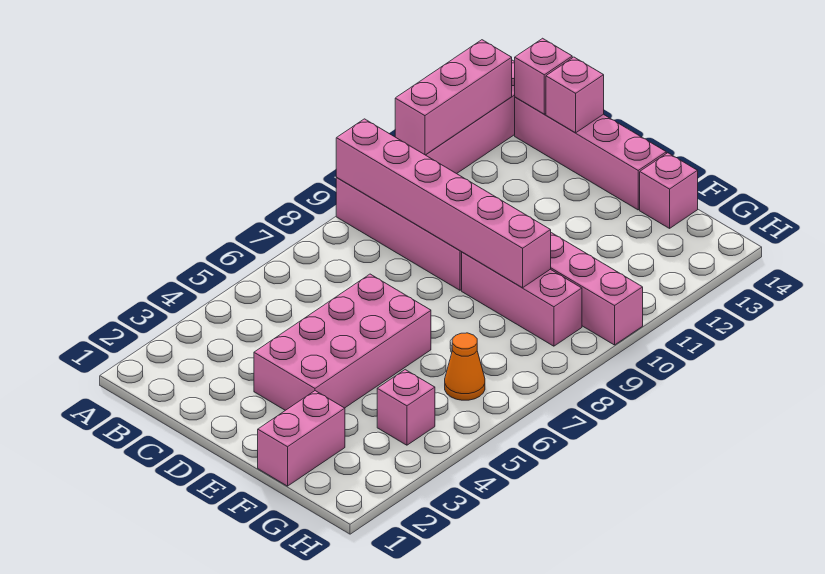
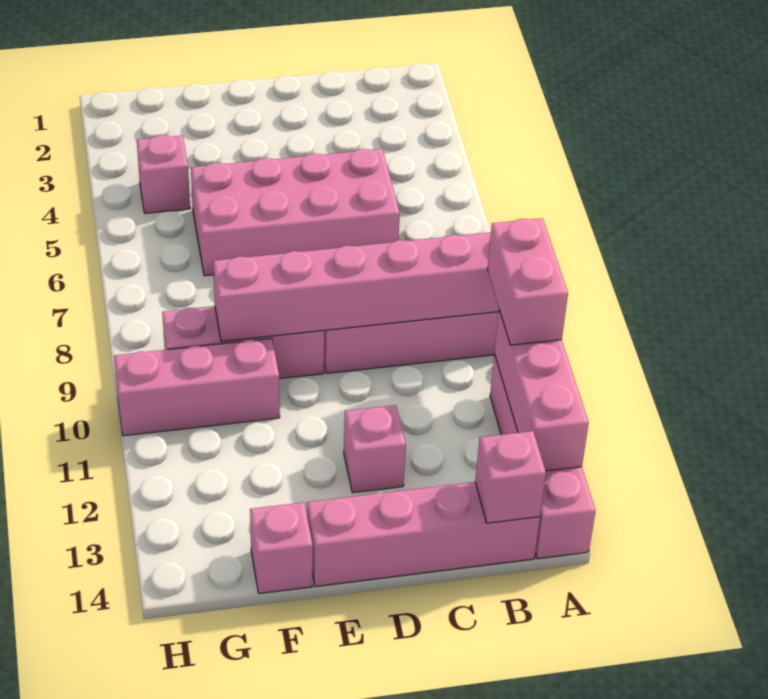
pink brick C14 level 2 -> pink brick D12 level 1
pink brick D3:E6 level 1 -> pink brick C5:F6 level 1
pink brick F1:F2 level 1 -> pink brick A10:A11 level 3
orange cone G6 level 1 -> none

